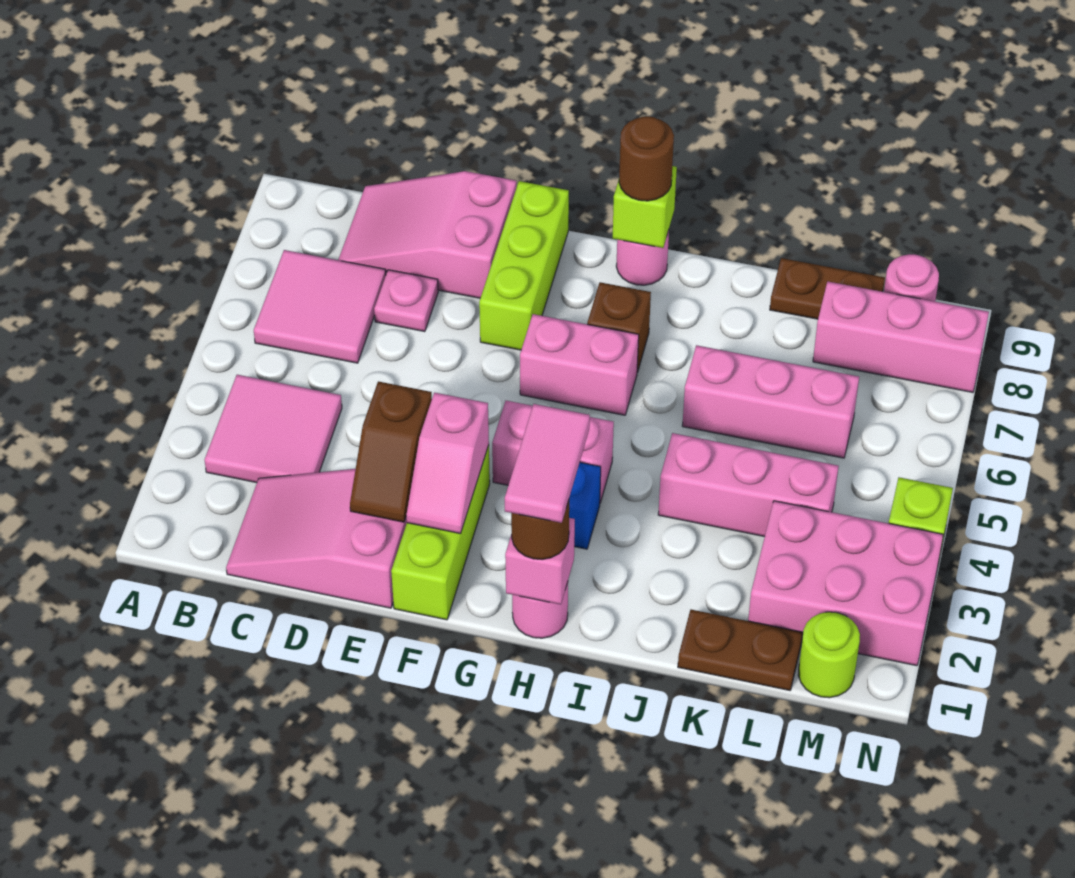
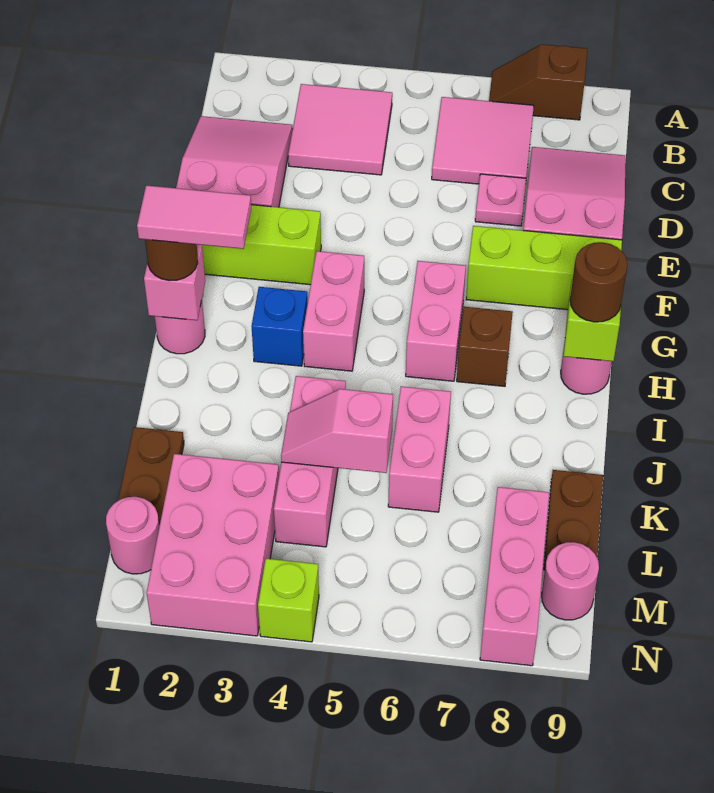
brown slope E2:E3 level 2 top 3 -> brown slope A7:A8 level 1 top 8
pink slope F2:F3 level 2 top 3 -> pink slope K4:K5 level 2 top 5
pink brick J6:L6 level 1 -> pink brick J6:K6 level 1
lime round brick M1 level 1 -> pink round brick M1 level 1

